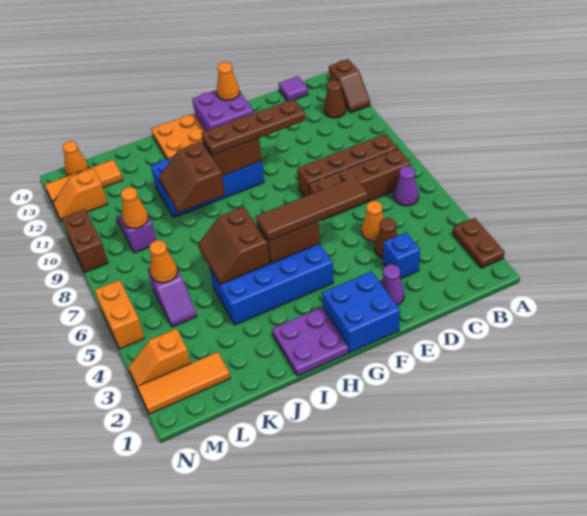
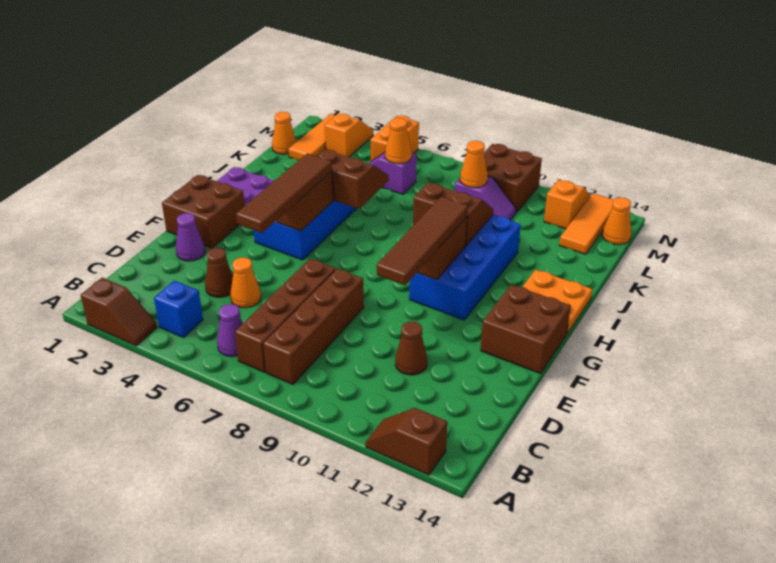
brown plate A2:A3 level 1 -> brown slope A2:A3 level 1 top 2
brown cone B12 level 1 -> brown cone D11 level 1
purple tile C14 level 1 -> none
blue brick D3 level 1 -> blue brick B4 level 1
brown plate E10:H10 level 3 -> brown tile E10:H10 level 3
blue brick F1:G2 level 1 -> brown brick F1:G2 level 1
purple brick F13:G14 level 1 -> brown brick F13:G14 level 1
orange cone F14 level 2 -> orange cone L1 level 1
orange brick N5:N6 level 1 -> orange brick M5:N5 level 1
brown brick N9:N10 level 1 -> brown brick M9:N10 level 1

